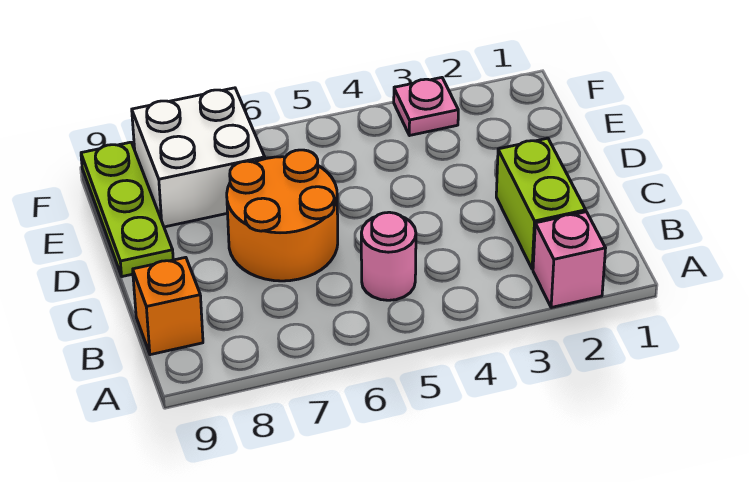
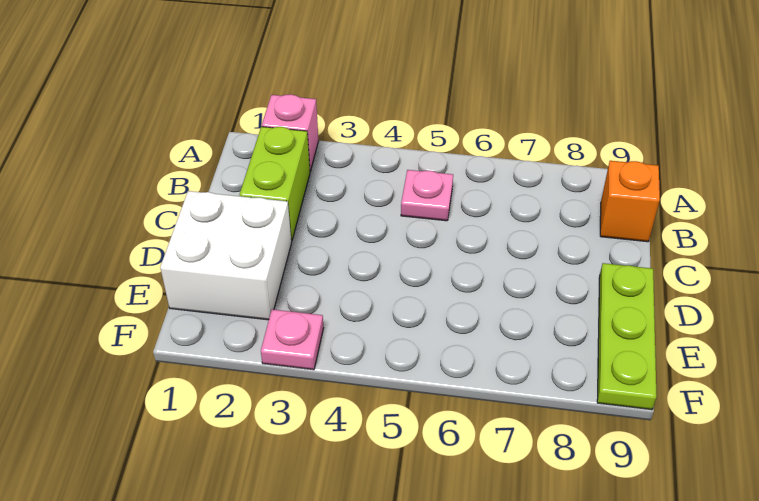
pink round brick B5 level 1 -> pink plate B5 level 1
orange round brick C6:D7 level 1 -> none
white brick E7:F8 level 1 -> white brick D1:E2 level 1

